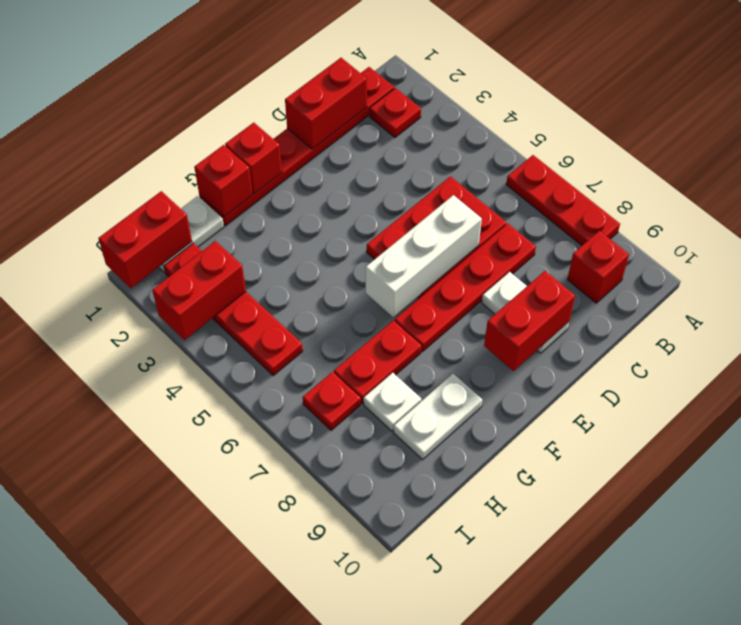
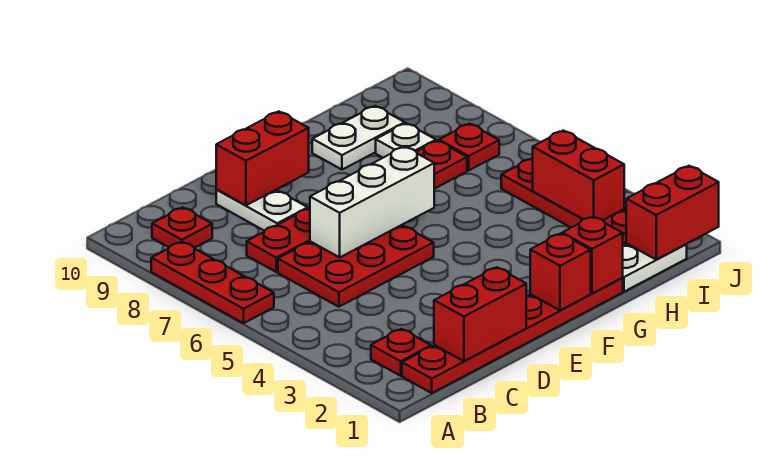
red brick B9 level 1 -> red plate B9 level 1
red brick I3:J3 level 2 -> red brick I3:I4 level 2

